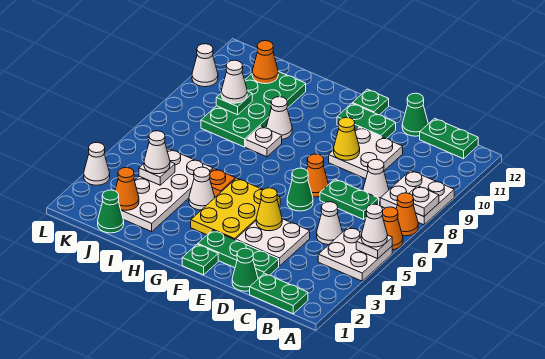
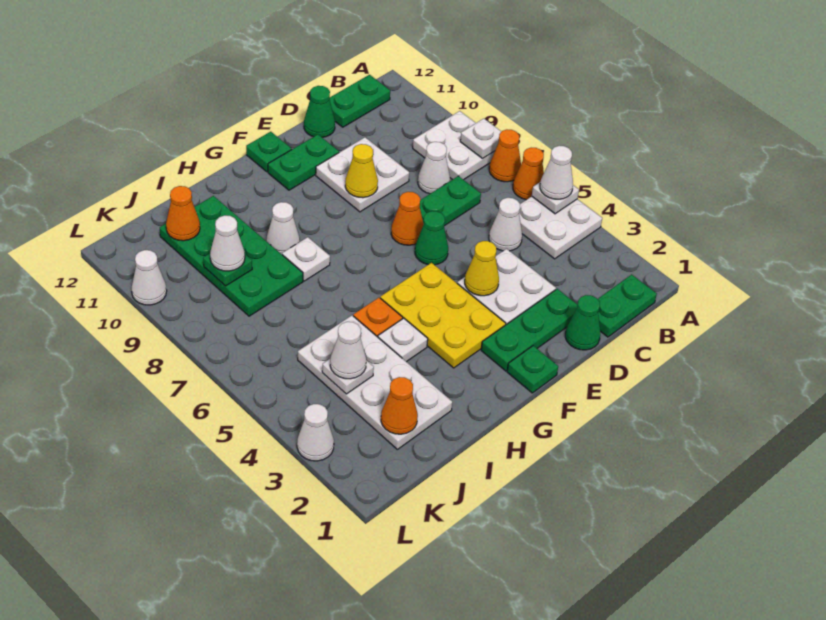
white cone H4 level 1 -> white plate H4 level 1
green cone J1 level 1 -> none

